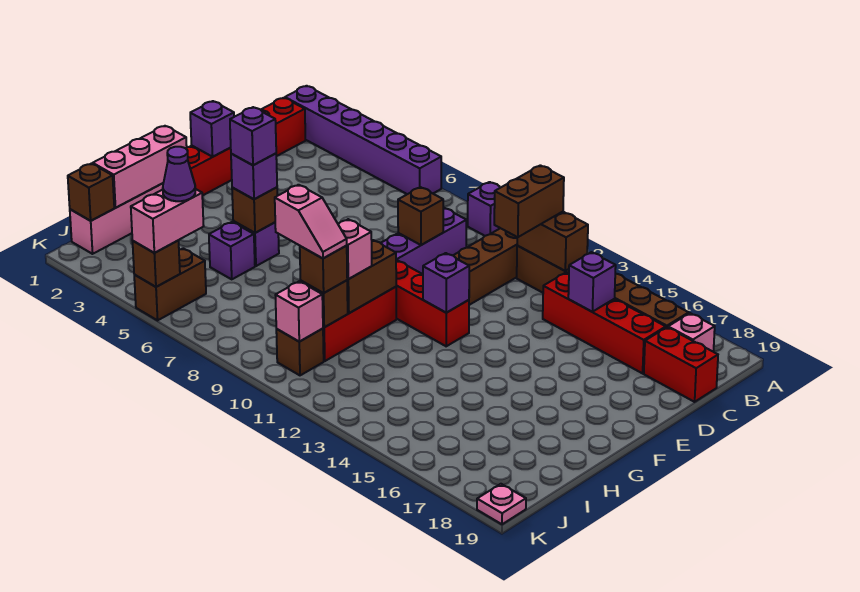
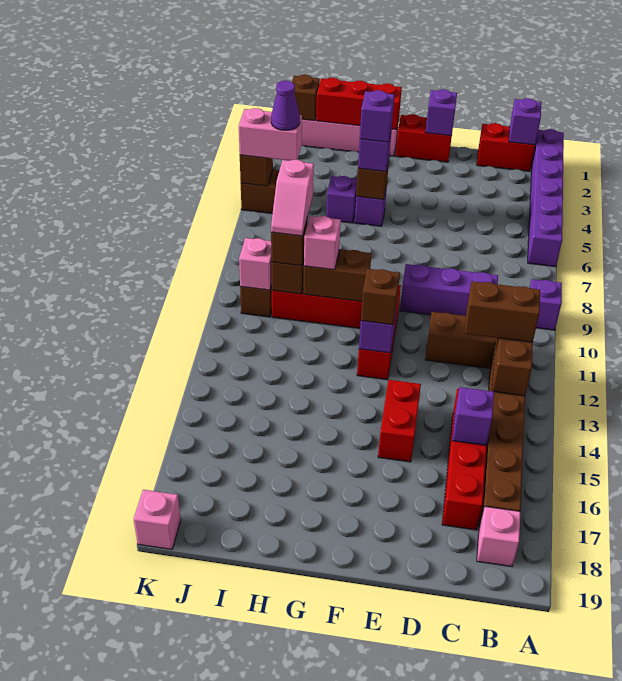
none -> purple brick B1 level 2
red brick C18:C19 level 1 -> red brick E14:E15 level 1
brown brick D9 level 2 -> brown brick F12 level 3
pink brick G1:I1 level 2 -> red brick G1:I1 level 2
pink plate K19 level 1 -> pink brick K19 level 1

